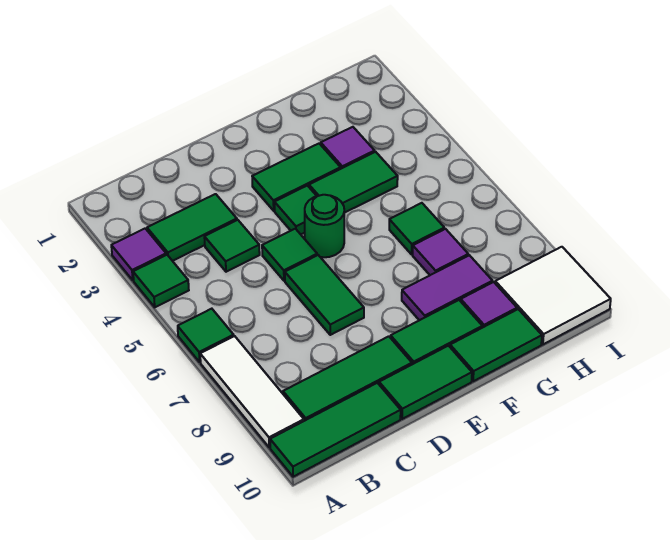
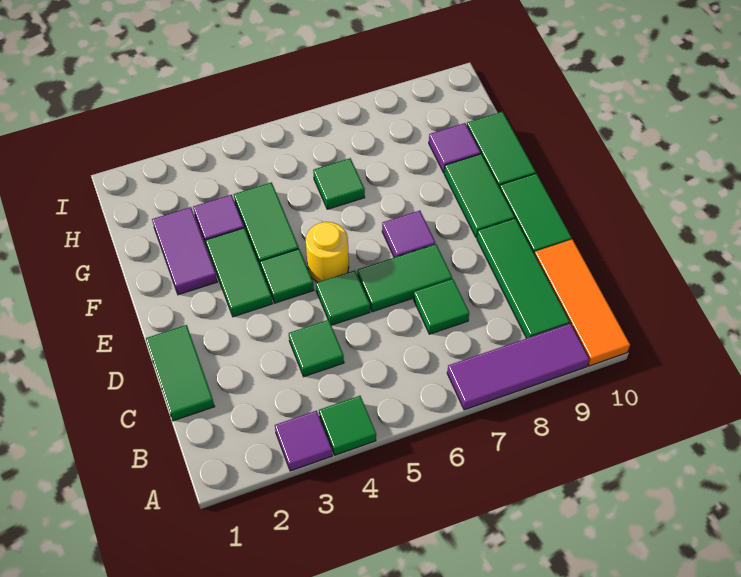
green tile A6 level 1 -> green tile C7 level 1
white tile A7:A9 level 1 -> purple tile A7:A9 level 1
green tile A10:C10 level 1 -> orange tile A10:C10 level 1
green tile B3:C3 level 1 -> green tile C1:D1 level 1
green round brick E5 level 1 -> yellow round brick E5 level 1
purple tile F8:G8 level 1 -> purple tile F2:G2 level 1
purple tile G7 level 1 -> purple tile E7 level 1
white tile H9:I10 level 1 -> none

